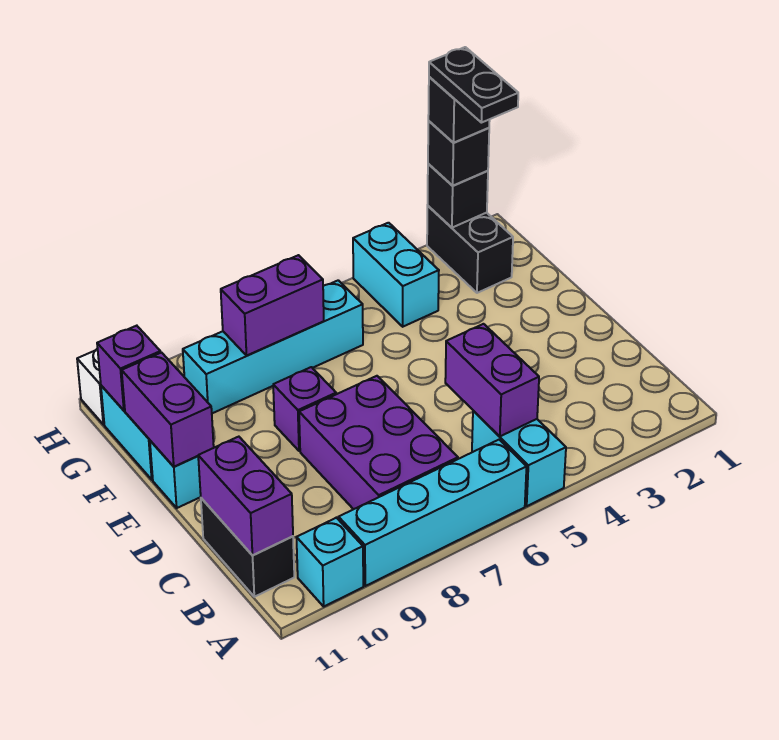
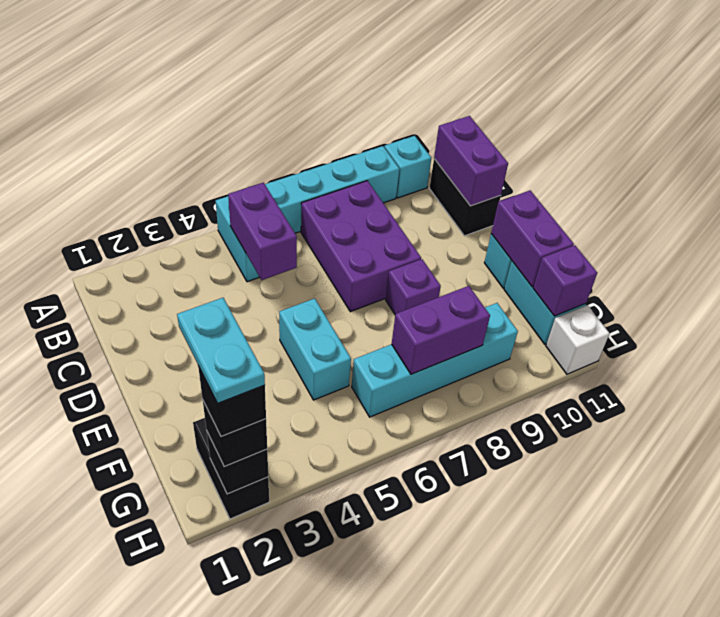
black plate G2:H2 level 5 -> cyan plate G2:H2 level 5
cyan brick G4:H4 level 1 -> cyan brick E5:F5 level 1

